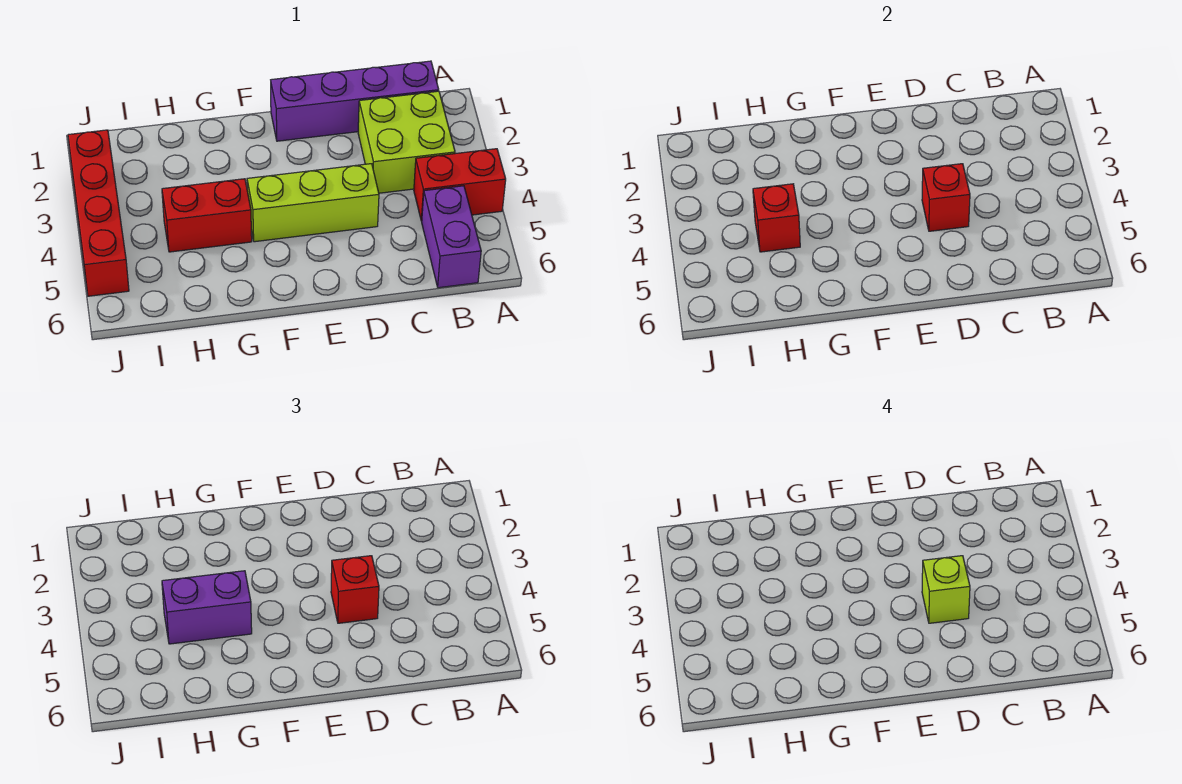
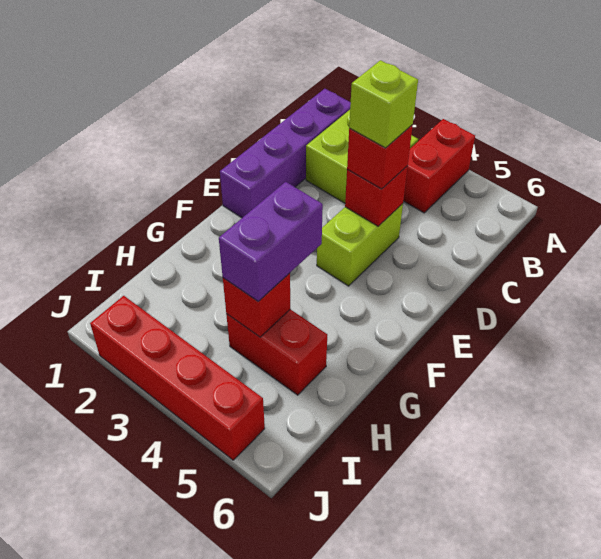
purple brick B5:B6 level 1 -> none
lime brick D4:F4 level 1 -> lime brick D4:E4 level 1
red brick G4:H4 level 1 -> red brick H4:H5 level 1

